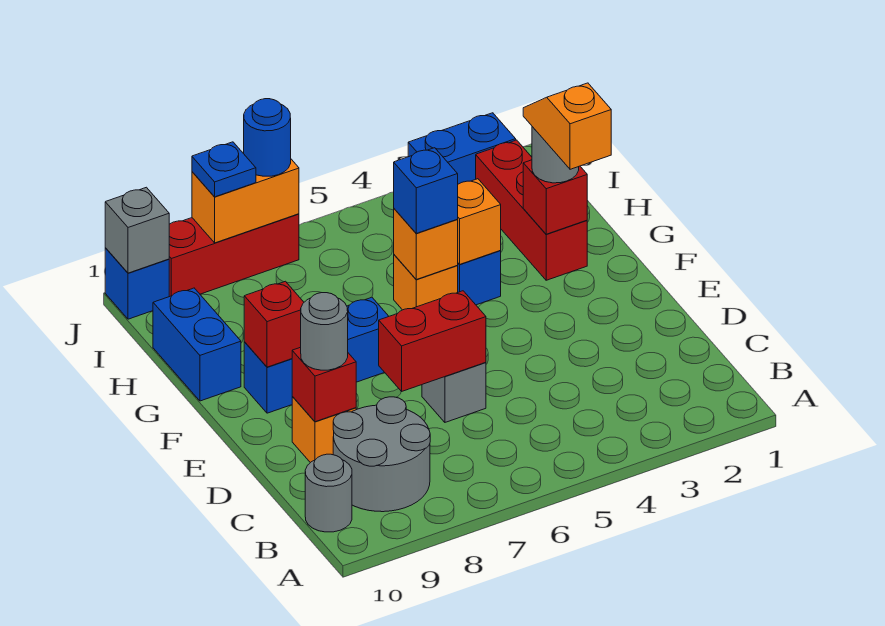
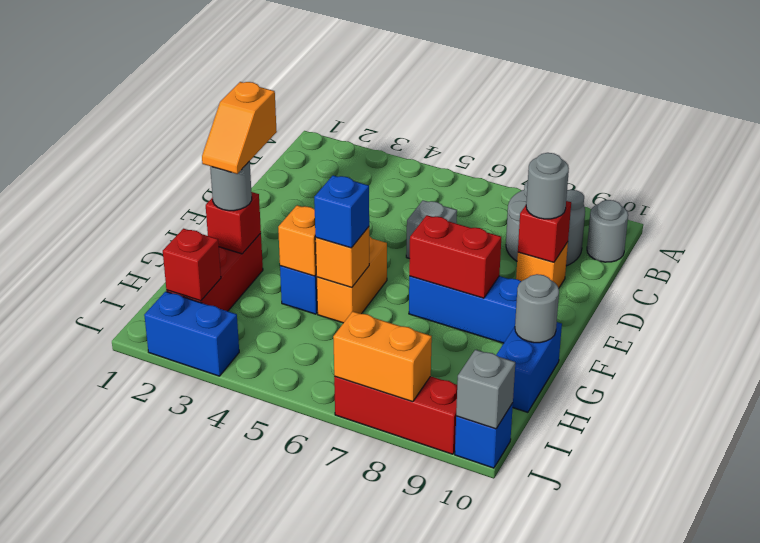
red brick D6:D7 level 2 -> red brick F7:F8 level 2
red brick F9 level 2 -> red brick I2 level 2
orange brick G5 level 1 -> orange brick F5:G5 level 1
none -> grey round brick G10 level 2
blue round brick J7 level 3 -> none
blue plate J8 level 3 -> none

